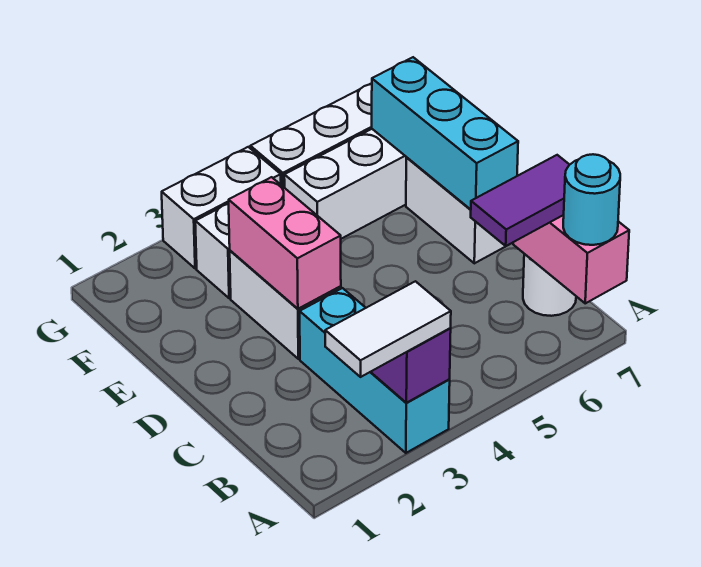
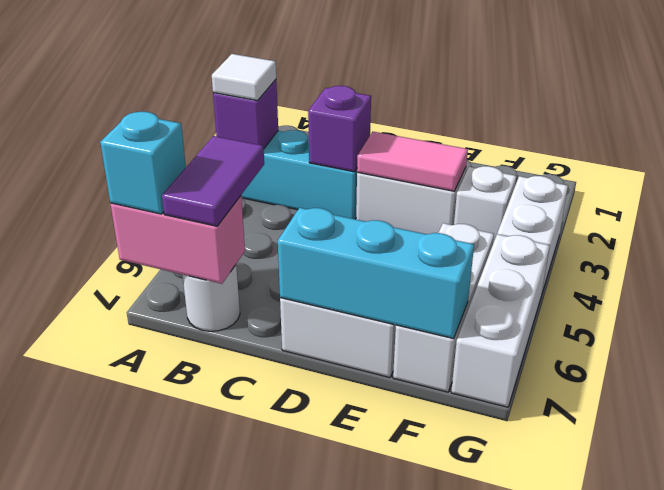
white tile A2:A3 level 3 -> white tile A3 level 3
cyan round brick A7 level 3 -> cyan brick A7 level 3
none -> purple brick C3 level 2
pink brick D3:E3 level 2 -> pink tile D3:E3 level 2

